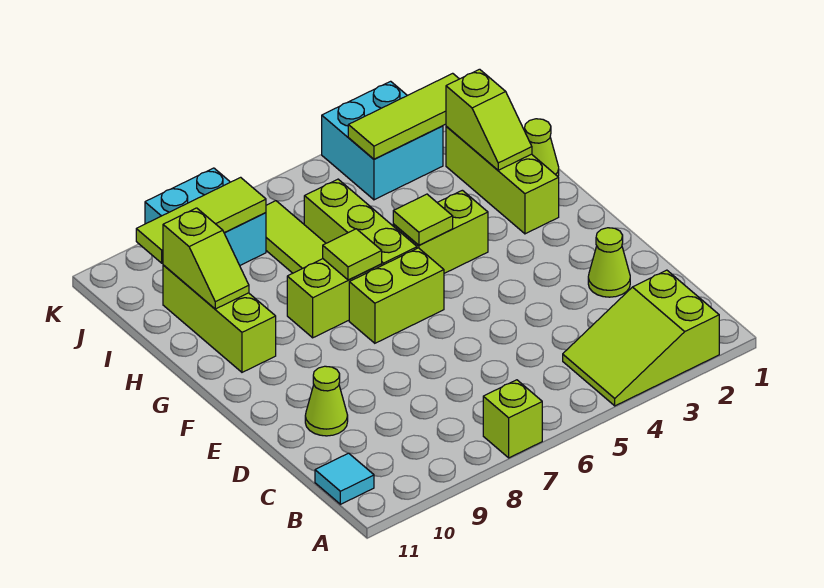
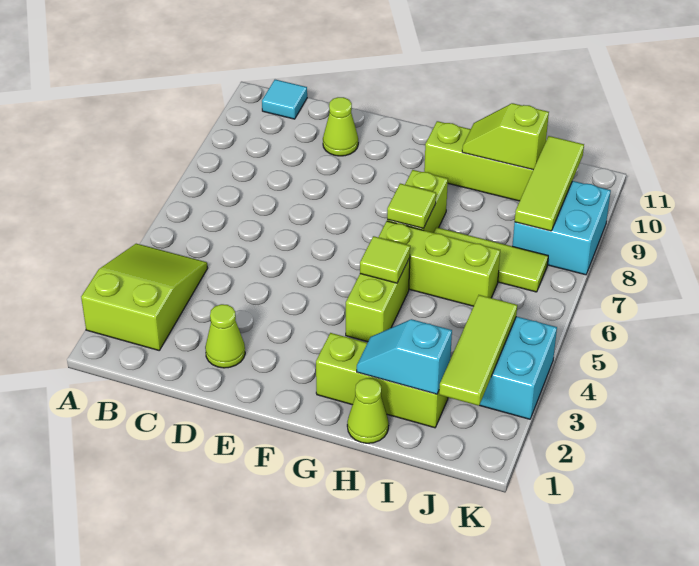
lime brick A7 level 1 -> none
lime brick F6:F7 level 1 -> none
lime slope H2:I2 level 2 top I -> cyan slope H2:I2 level 2 top I

